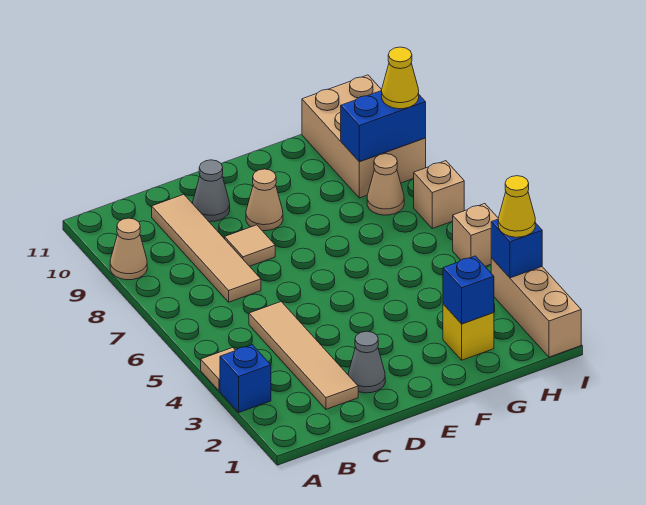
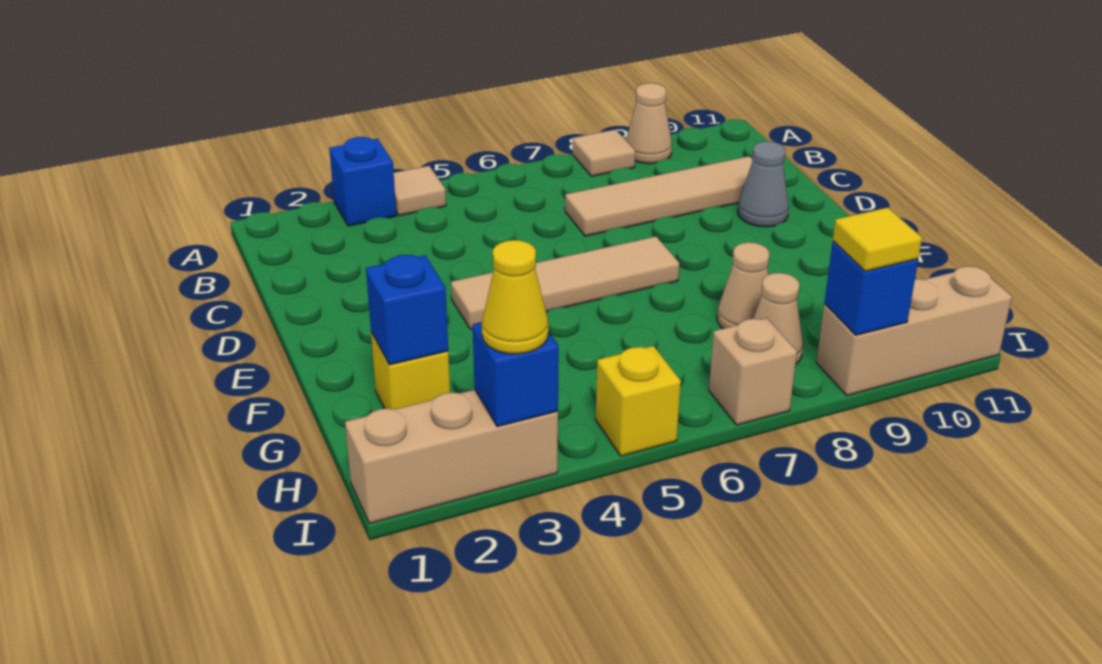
tan tile C2:C5 level 1 -> tan tile E4:E7 level 1
grey cone D2 level 1 -> none
tan tile D8 level 1 -> tan tile A8 level 1
tan cone E9 level 1 -> tan cone G8 level 1
tan brick H9:I11 level 1 -> tan brick I9:I11 level 1
blue brick H9:I9 level 2 -> blue brick I9 level 2
tan brick I5 level 1 -> yellow brick I5 level 1
yellow cone I9 level 3 -> yellow tile I9 level 3

